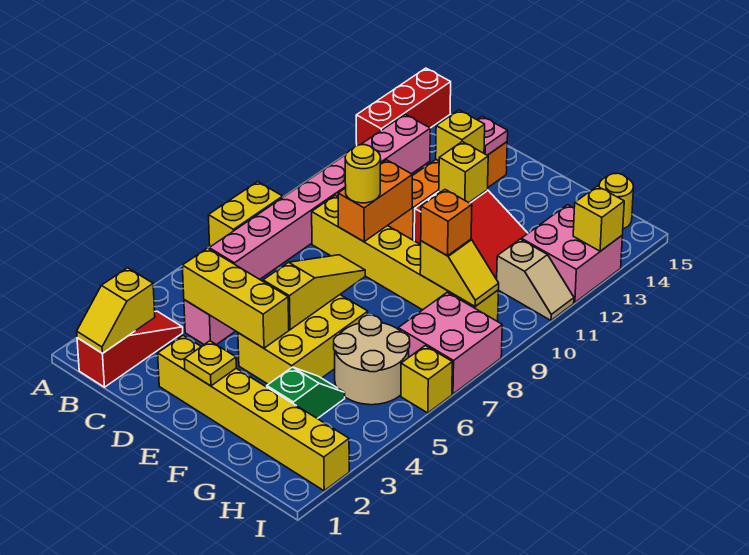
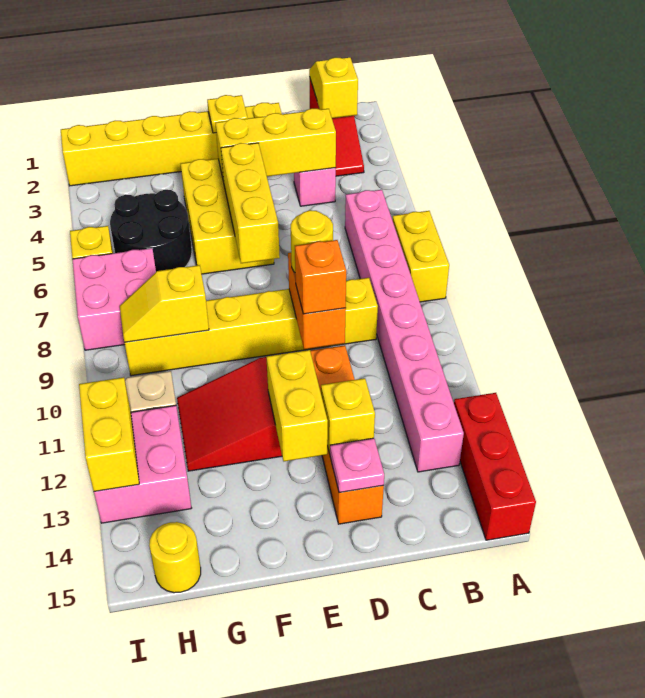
yellow slope E5:E7 level 2 top 5 -> yellow brick E5:E7 level 2
yellow brick E12 level 2 -> yellow brick E12:E13 level 2
green slope G3:G4 level 1 top 3 -> none
tan round brick G5:H6 level 1 -> black round brick G5:H6 level 1
orange brick G9 level 3 -> orange brick D10 level 3
yellow brick I13 level 2 -> yellow brick I12:I13 level 2

